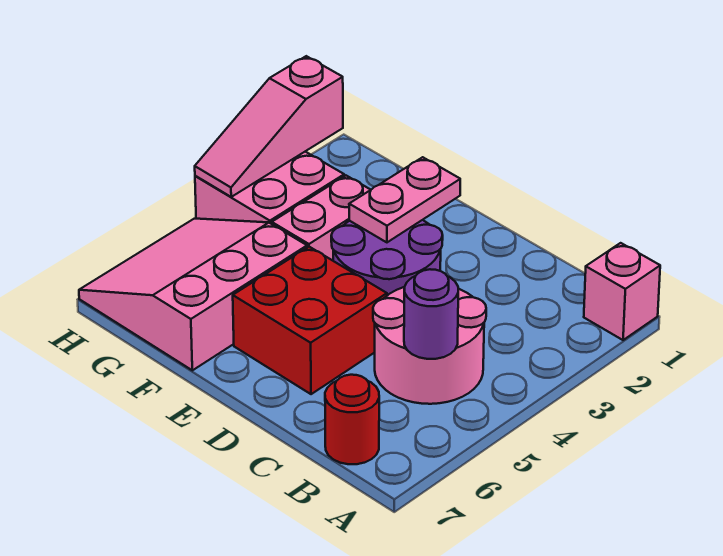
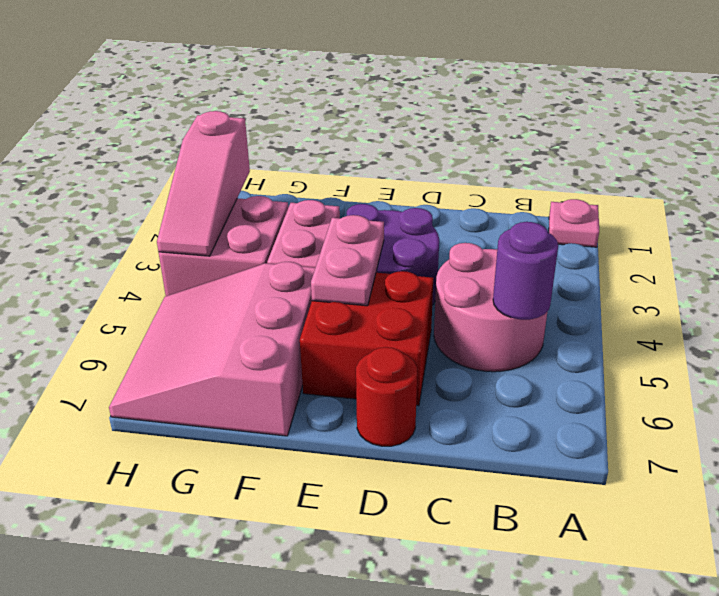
pink brick A1 level 1 -> pink plate A1 level 1
red round brick B7 level 1 -> red round brick D7 level 1
pink plate E2:E3 level 2 -> pink plate E4:E5 level 2

